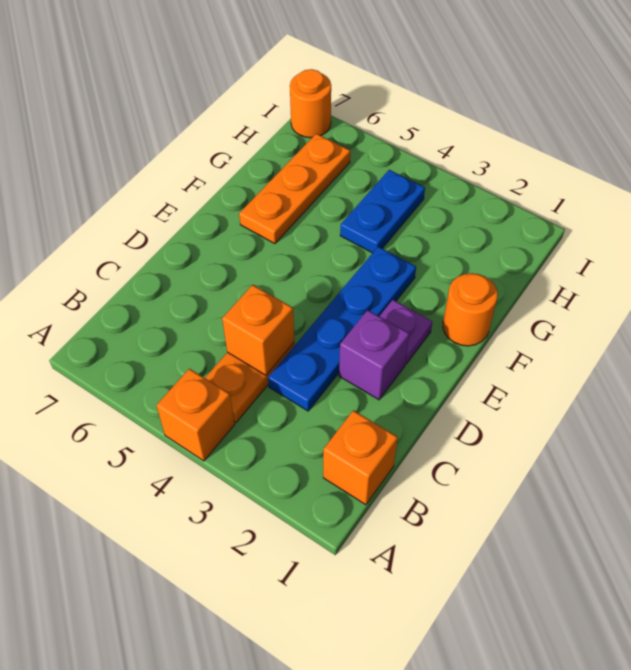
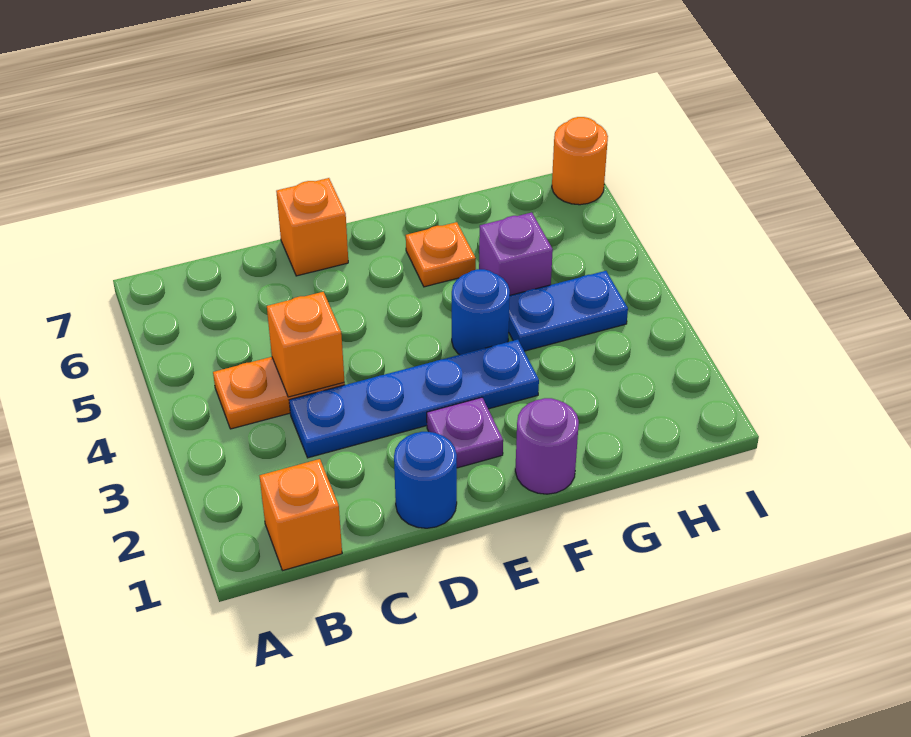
orange brick A4 level 1 -> orange brick D7 level 1
none -> blue round brick D1 level 1
purple brick D2 level 1 -> purple brick G5 level 1
orange round brick F1 level 1 -> purple round brick F1 level 1
none -> blue round brick F4 level 1
orange plate F6:H6 level 1 -> orange plate F6 level 1

